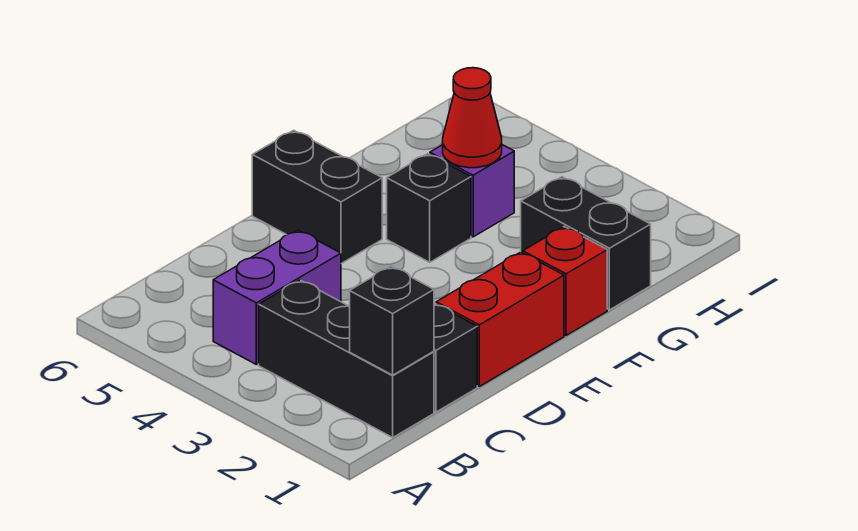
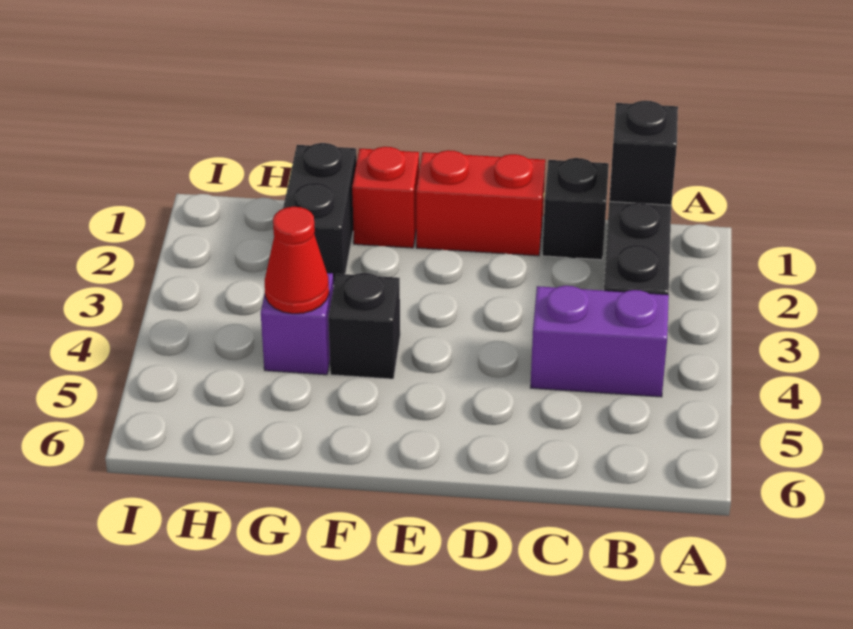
black brick E5:E6 level 1 -> none

